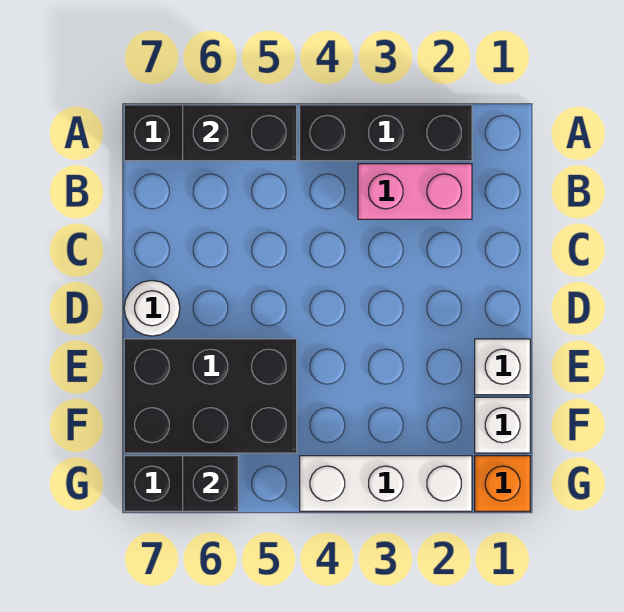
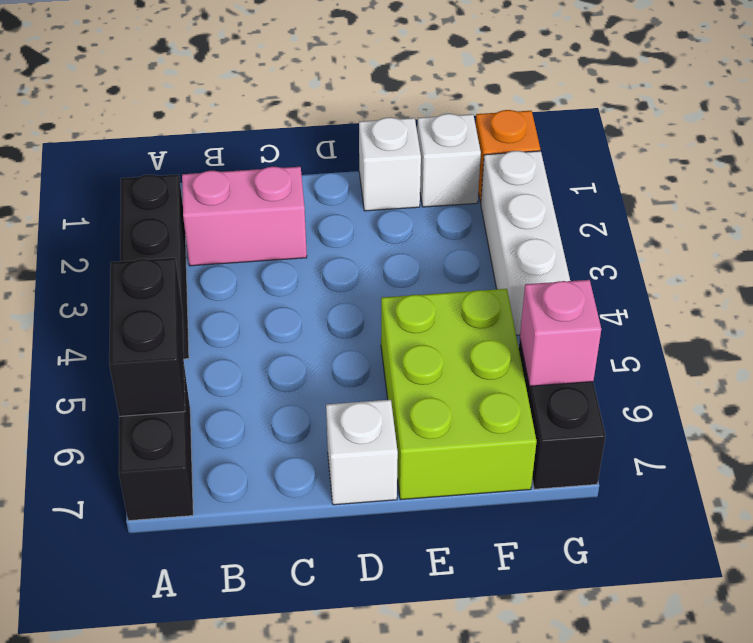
pink brick B2:B3 level 1 -> pink brick B2:C2 level 1
white round brick D7 level 1 -> white brick D7 level 1
black brick E5:F7 level 1 -> lime brick E5:F7 level 1
black brick G6 level 2 -> pink brick G6 level 2

